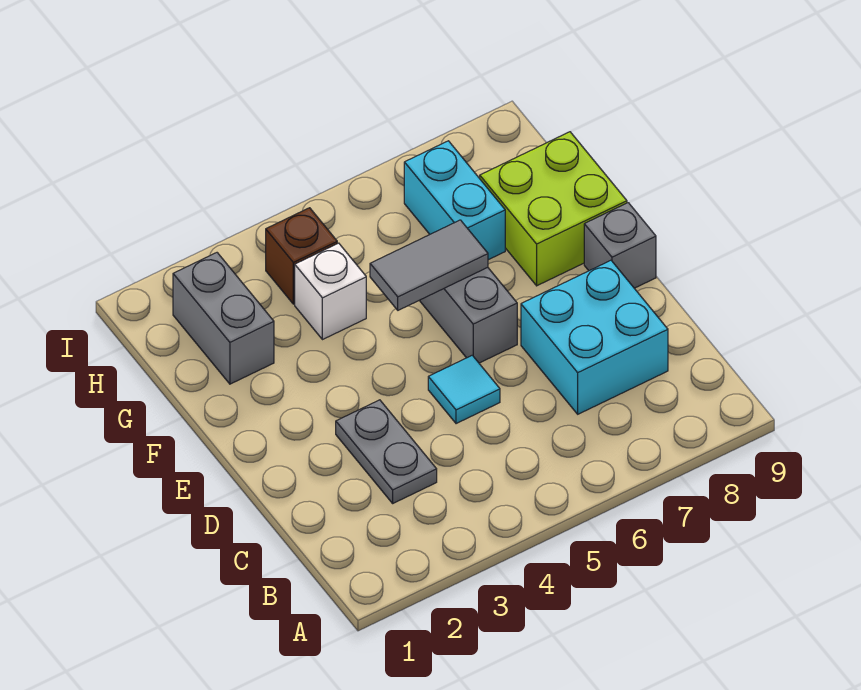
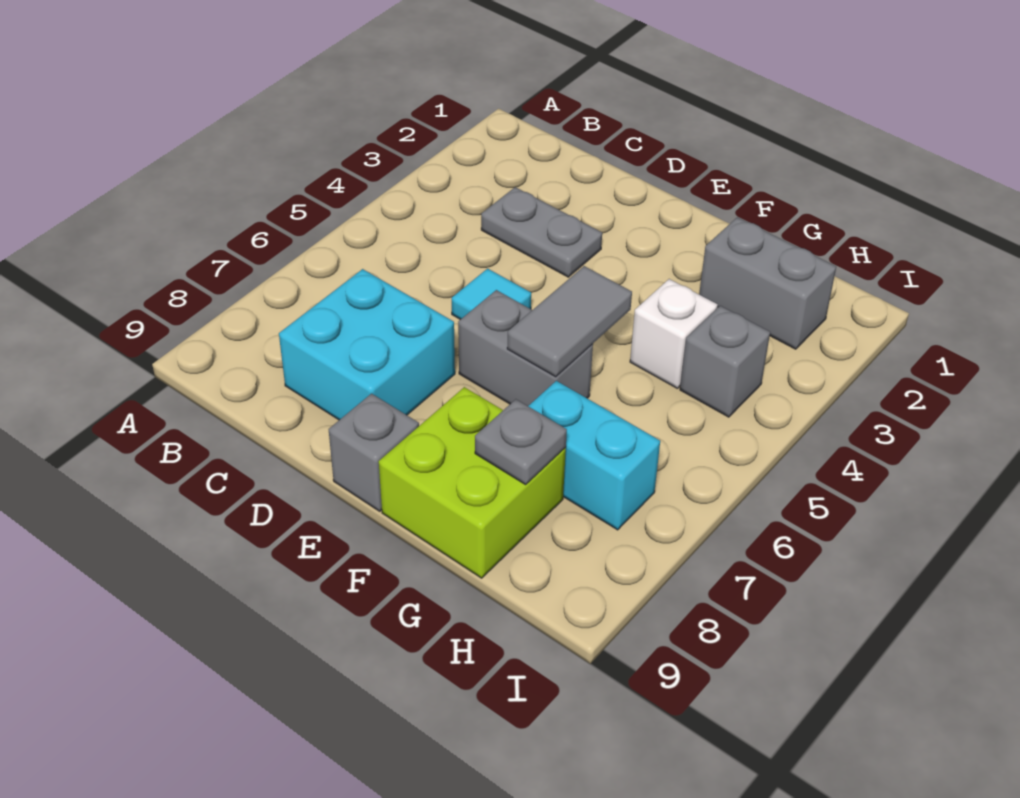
none -> grey plate G8 level 2
brown brick H4 level 1 -> grey brick H4 level 1

